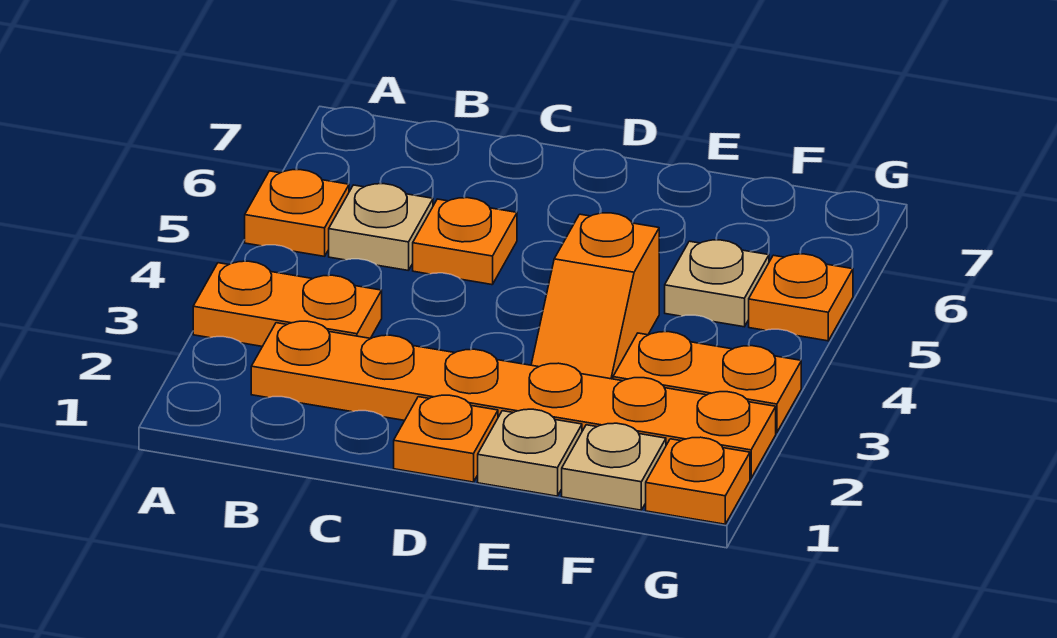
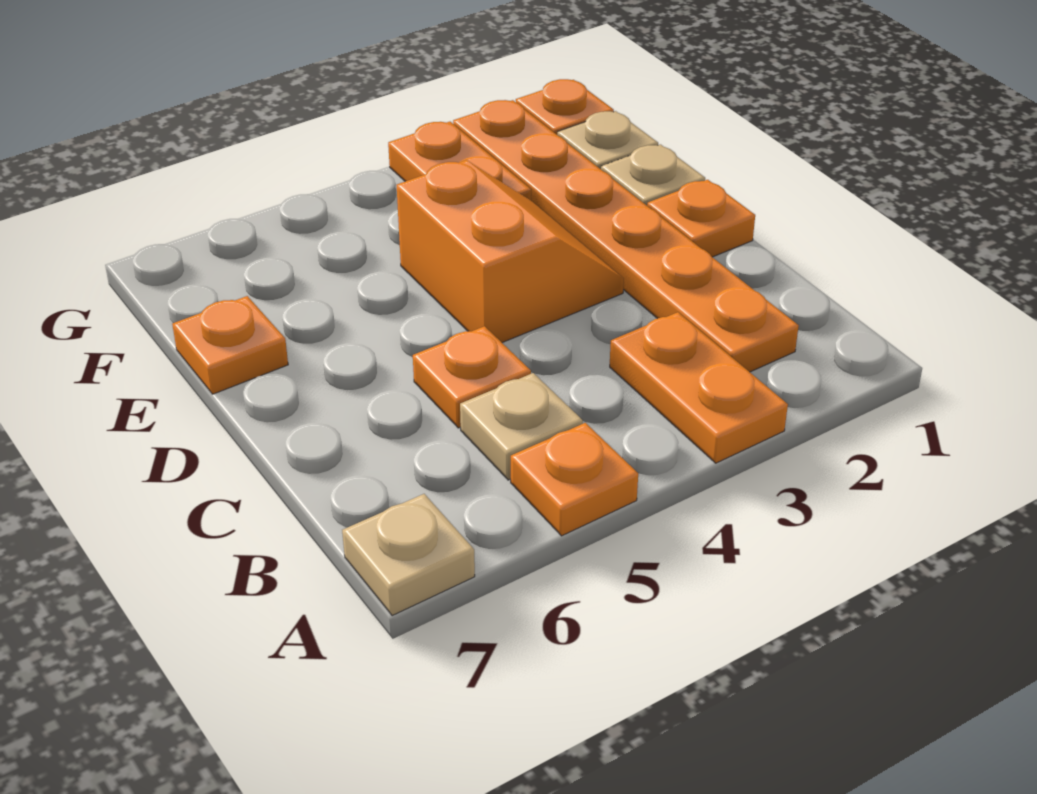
orange slope E3:E4 level 1 top 4 -> orange slope D3:E4 level 1 top 4
tan plate F5 level 1 -> tan plate A7 level 1
orange plate G5 level 1 -> orange plate E7 level 1

